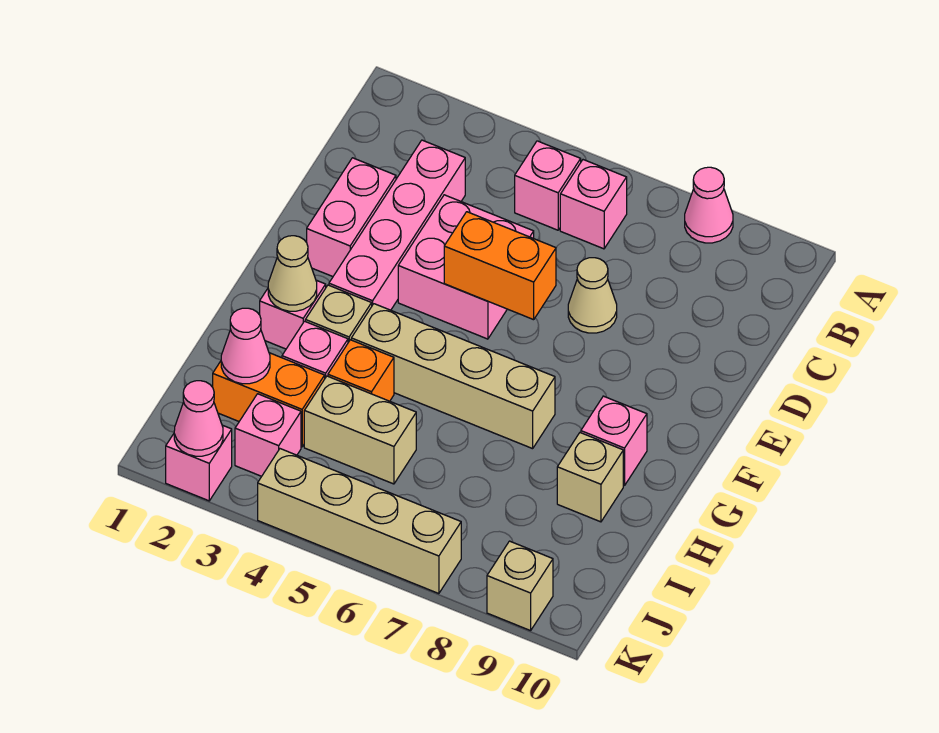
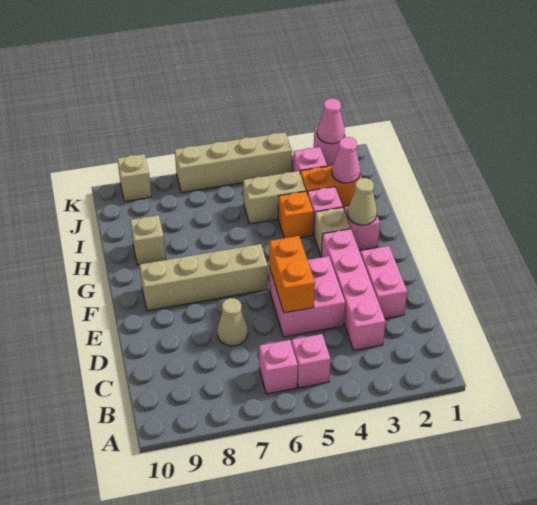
pink cone A8 level 1 -> none
orange brick E5:E6 level 2 -> orange brick D5:E5 level 2
tan brick G4:G7 level 1 -> tan brick F6:F9 level 1
pink brick G9 level 1 -> none

